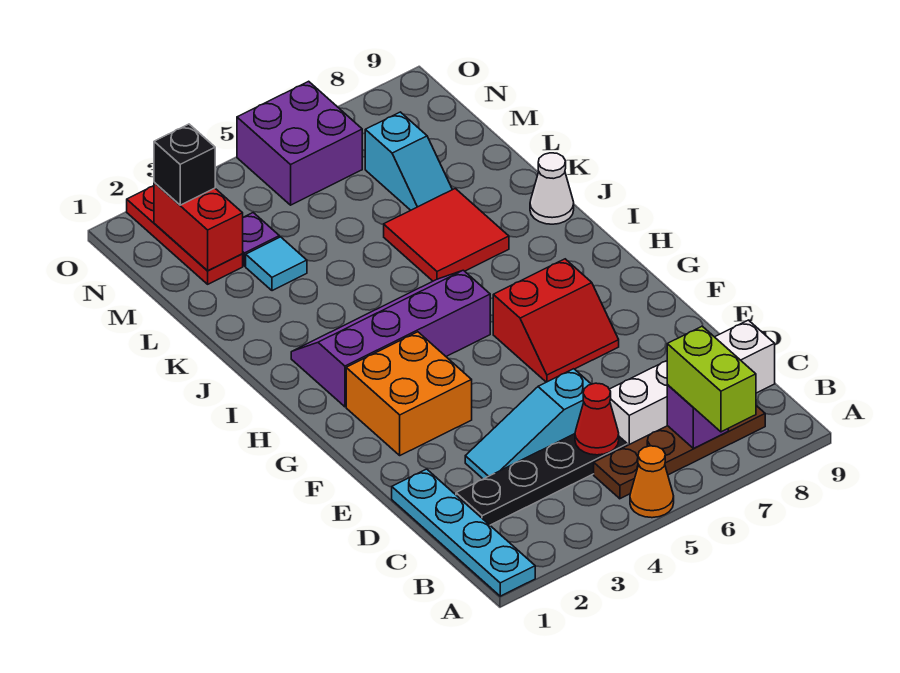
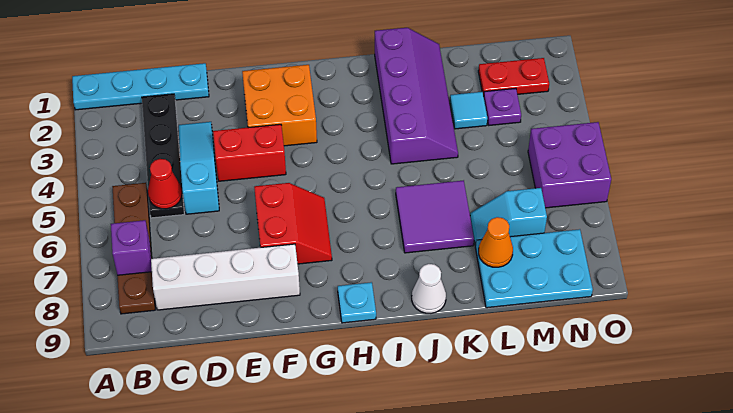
orange cone A5 level 1 -> orange cone L8 level 2
lime brick A7:B7 level 3 -> none
white brick C6:C9 level 1 -> white brick C8:F8 level 1
red slope F6:G7 level 1 top G -> red slope F6:G7 level 1 top F
purple slope H2:I5 level 1 top H -> purple slope J1:K4 level 1 top J
none -> cyan plate H9 level 1
red tile J6:K7 level 1 -> purple tile J6:K7 level 1
none -> cyan plate L8:N9 level 1
red plate M2:O2 level 1 -> red plate M2:N2 level 1
red brick M2:N2 level 2 -> red brick E4:F4 level 1
black brick N2 level 3 -> none

